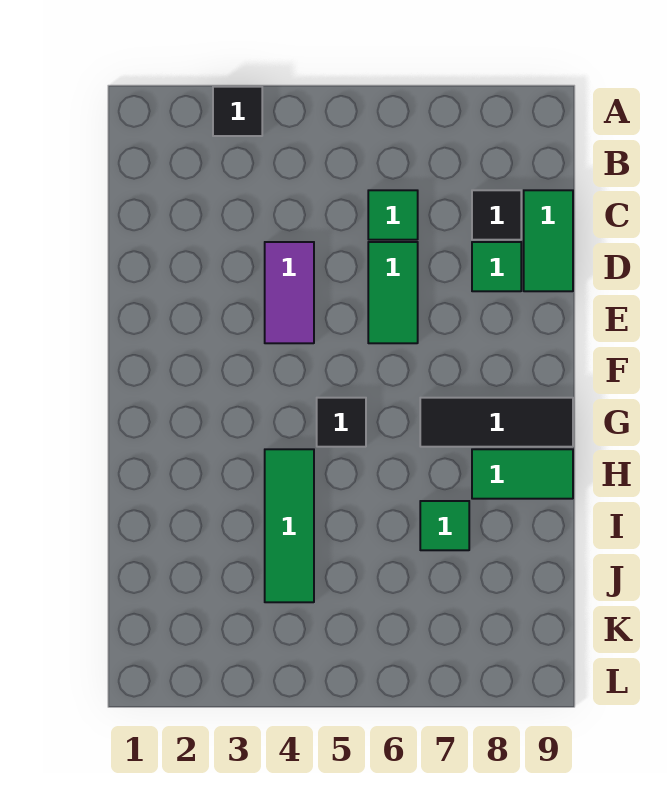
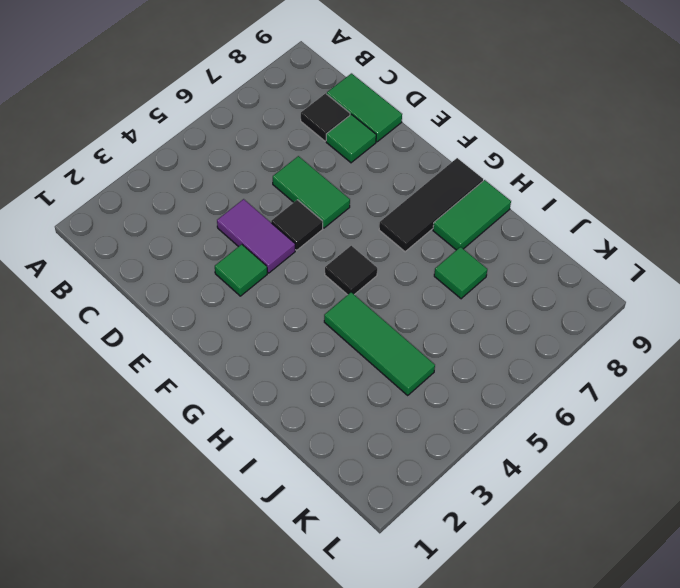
black tile A3 level 1 -> black tile E5 level 1
green tile C6 level 1 -> green tile E3 level 1

